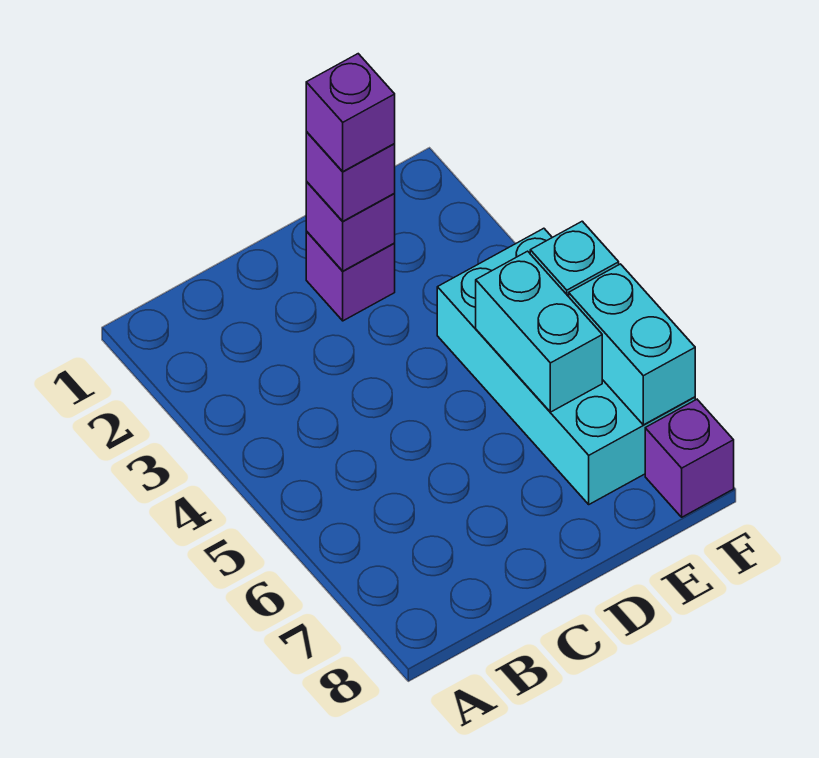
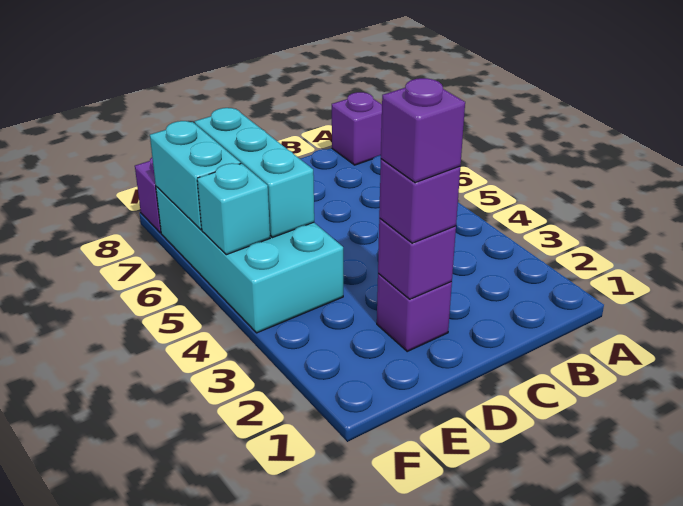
none -> purple brick A8 level 1
cyan brick E5:E6 level 2 -> cyan brick E5:E7 level 2

